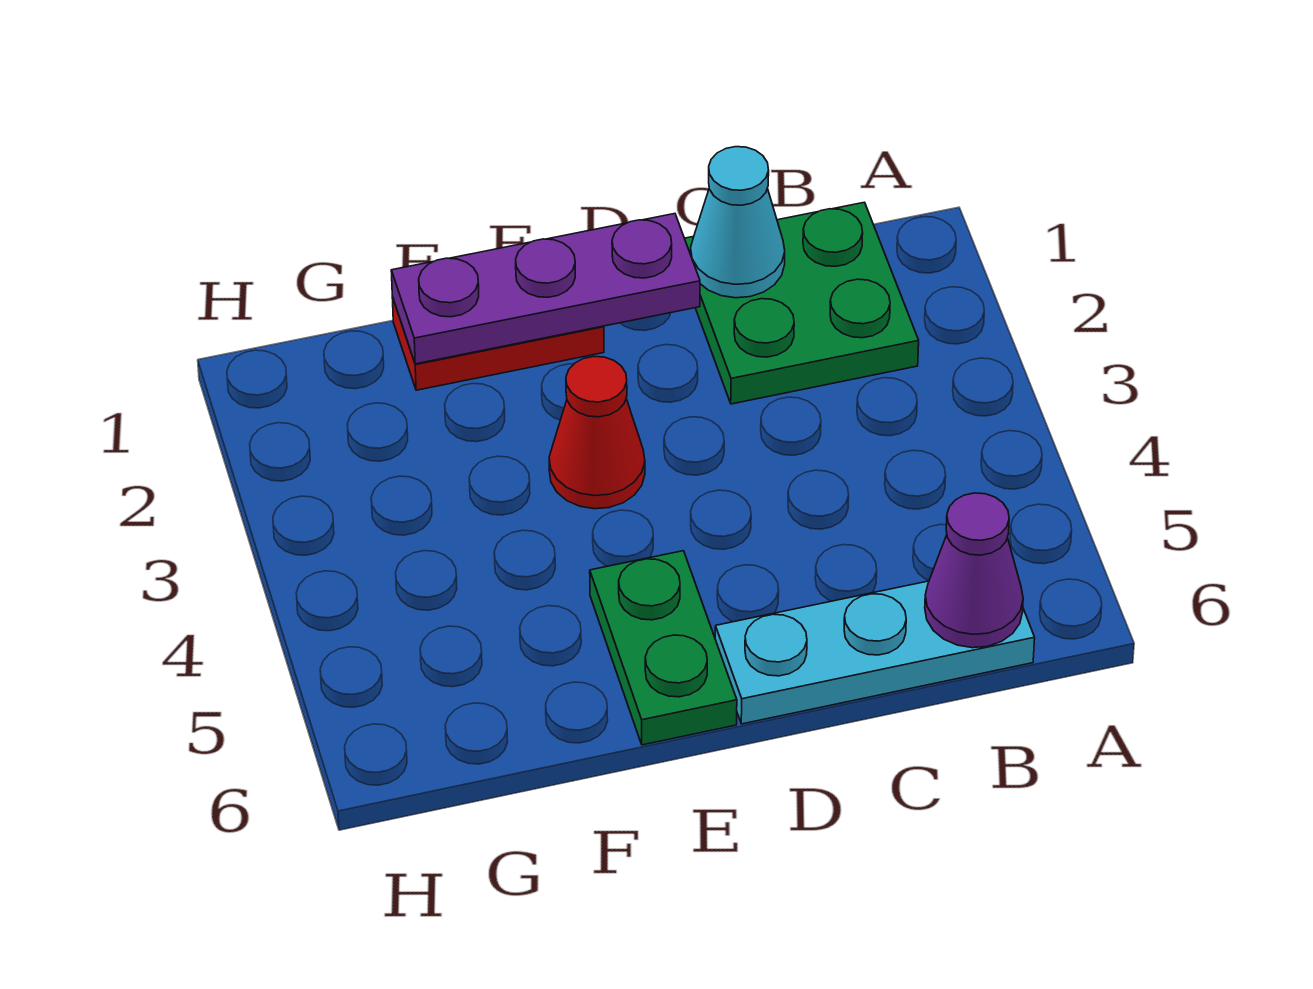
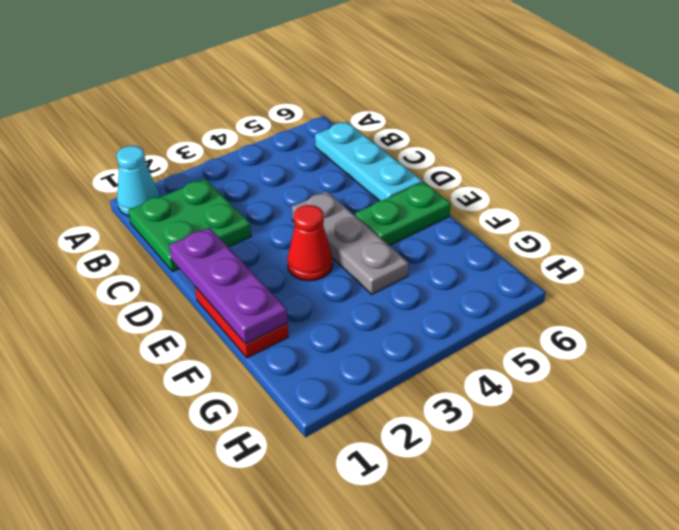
purple cone B6 level 2 -> none
cyan cone C1 level 2 -> cyan cone A1 level 1
none -> grey plate D4:F4 level 1

